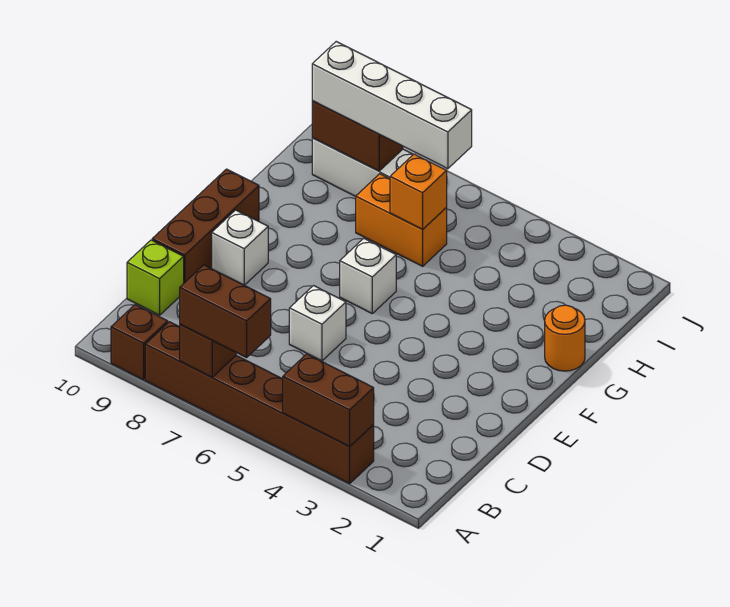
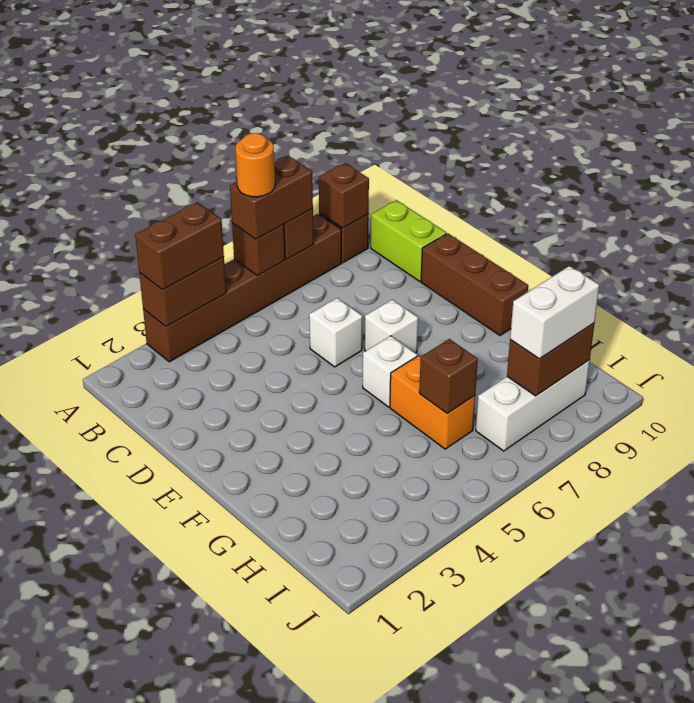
none -> brown brick A3:A4 level 3
none -> brown brick A6 level 2
none -> brown brick A9 level 2
lime brick C10 level 1 -> lime brick B10:C10 level 1
white brick E9 level 1 -> white brick E7 level 1
orange round brick G1 level 1 -> orange round brick A6 level 4
orange brick H6:H7 level 1 -> orange brick G6:H6 level 1
orange brick H6 level 2 -> brown brick H6 level 2
white brick I6:I9 level 3 -> white brick I8:I9 level 3

